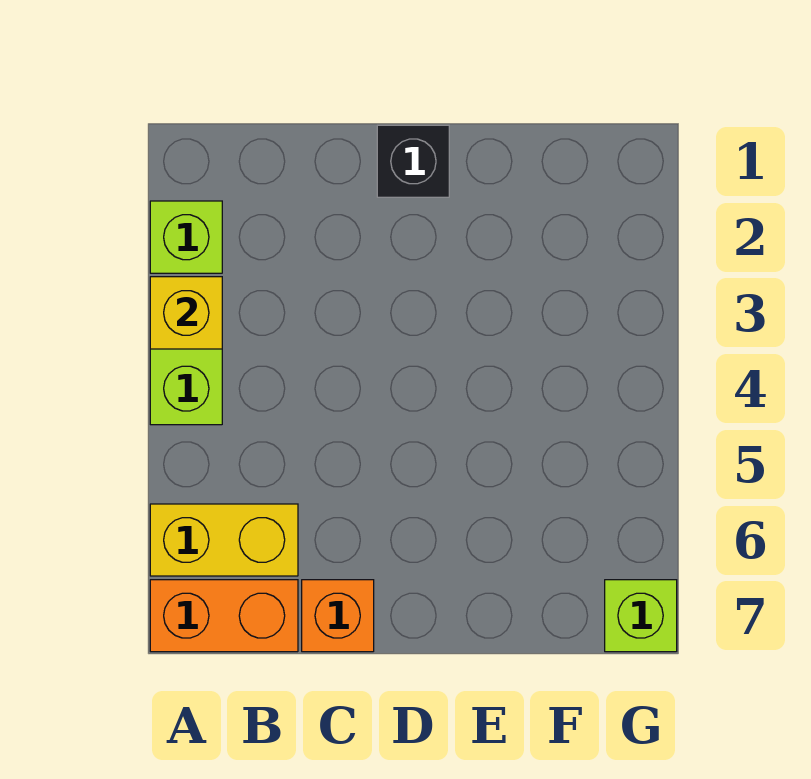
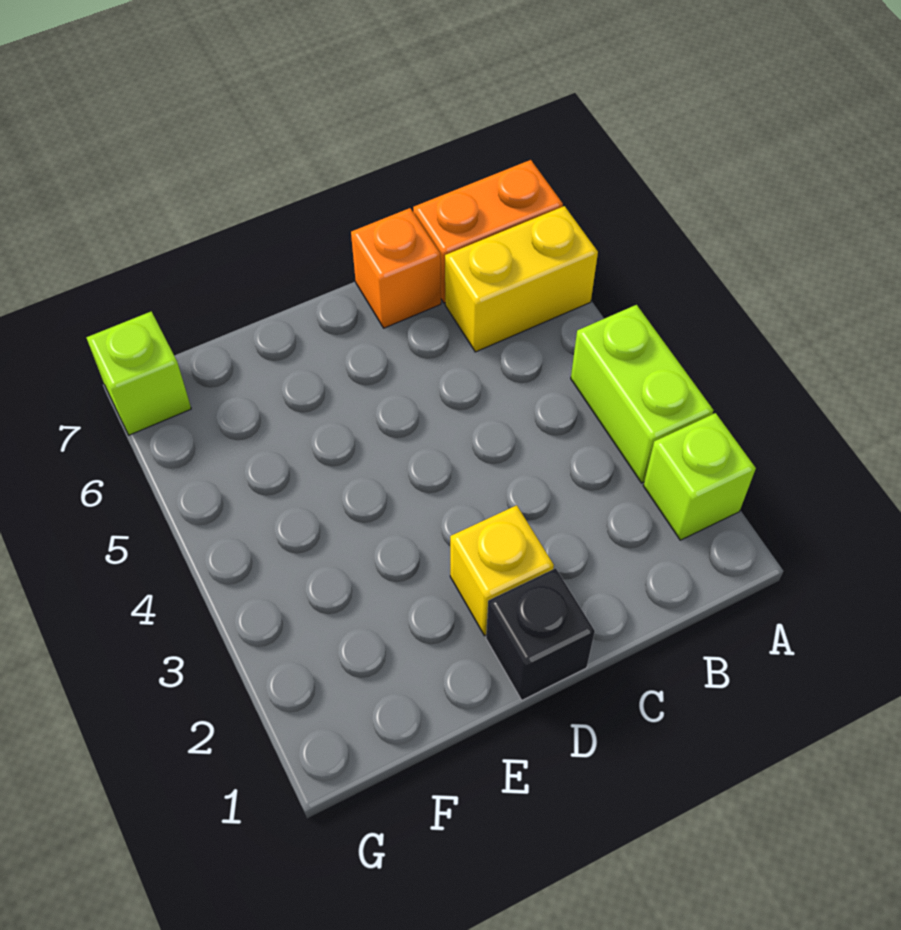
yellow brick A3 level 2 -> yellow brick D2 level 1

